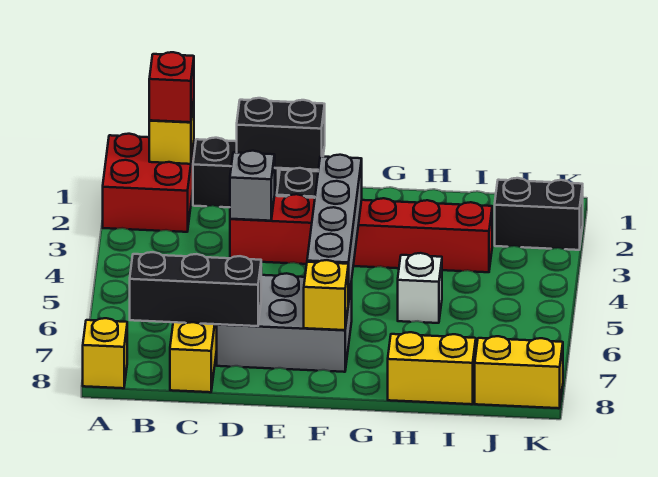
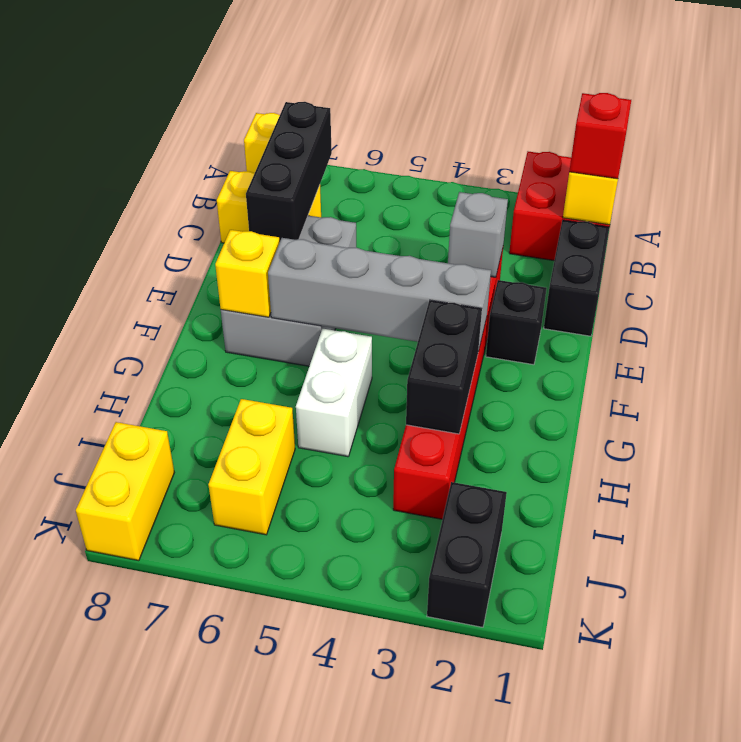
black brick D1:E1 level 2 -> black brick G3:H3 level 2
white brick H5 level 1 -> white brick G5:H5 level 1
yellow brick H8:I8 level 1 -> yellow brick I6:J6 level 1

